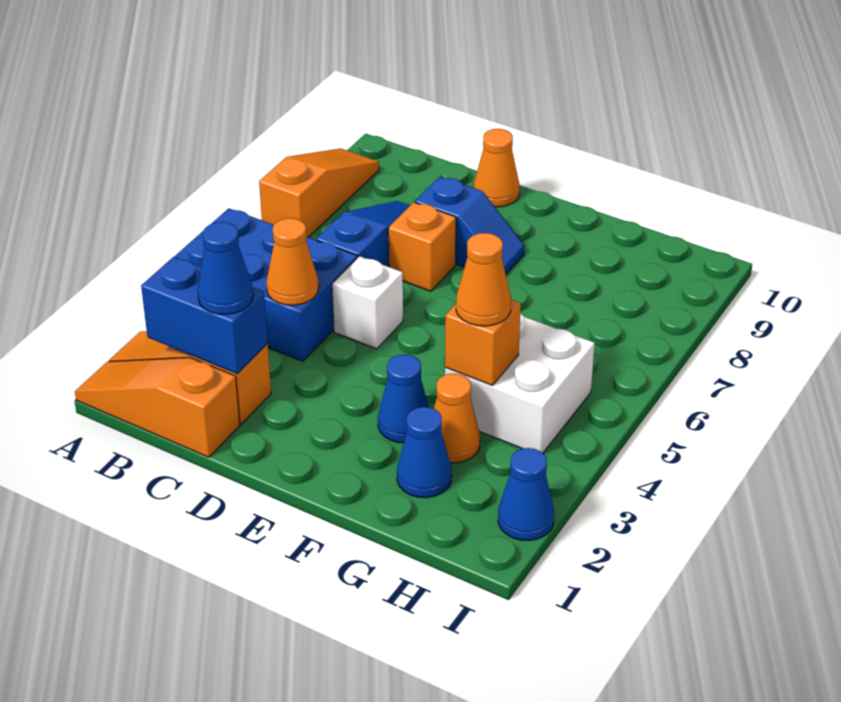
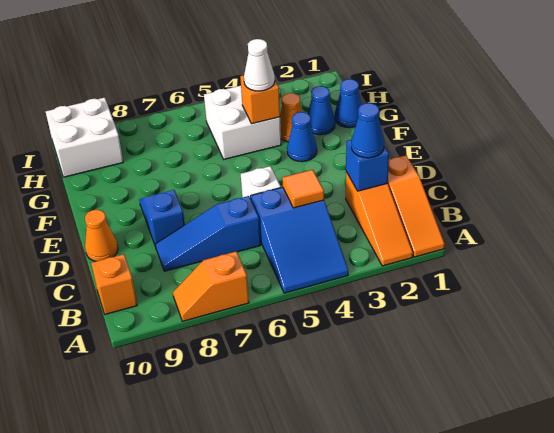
blue brick A4:C5 level 1 -> blue slope A4:C5 level 1 top C
orange slope A7:A9 level 1 top 7 -> orange slope A7:A8 level 1 top 7
blue brick B2:C2 level 2 -> blue brick C2 level 2
orange cone C4 level 2 -> orange tile C4 level 2
orange brick D7 level 1 -> orange brick B10 level 1
orange cone G4 level 3 -> white cone G4 level 3
none -> white brick H9:I10 level 1
blue cone I2 level 1 -> blue cone G1 level 1

